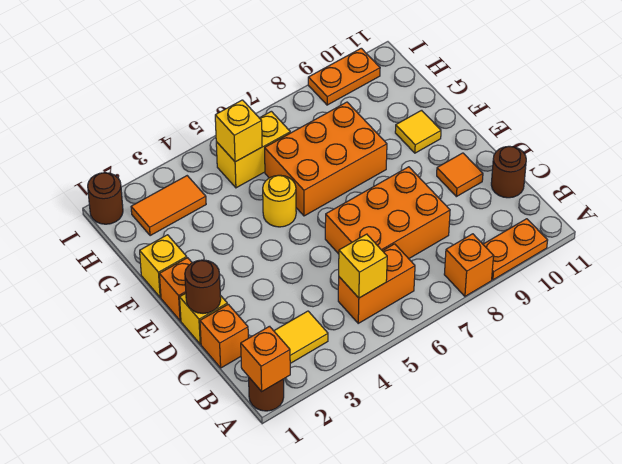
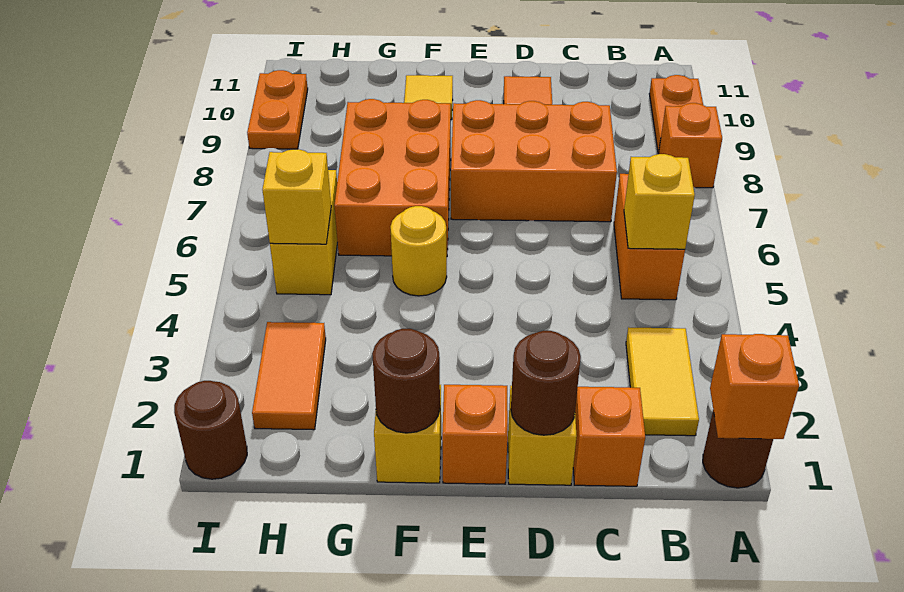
orange brick C6:D8 level 1 -> orange brick C7:E8 level 1
brown round brick C11 level 1 -> brown round brick F1 level 2

